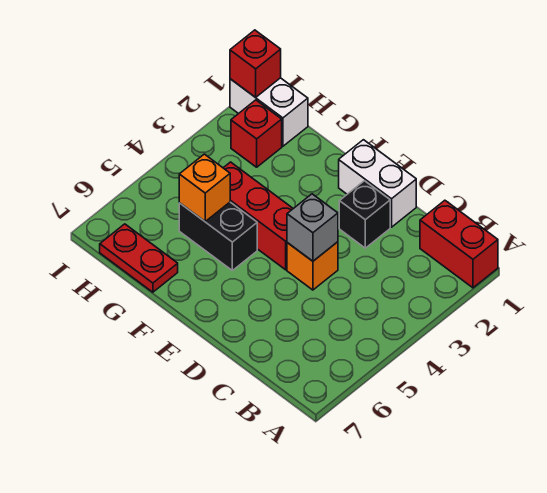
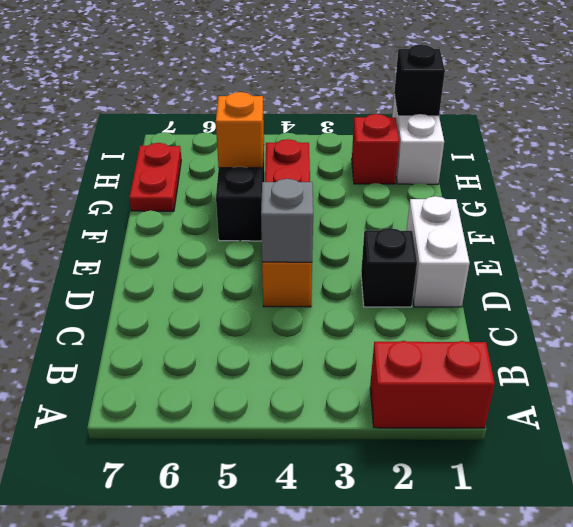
red brick A1:B1 level 1 -> red brick A1:A2 level 1
red brick I1 level 2 -> black brick I1 level 2

